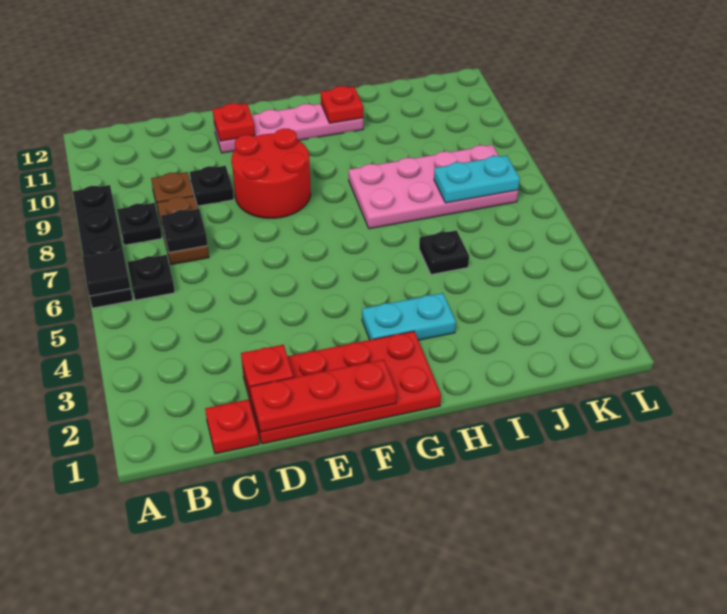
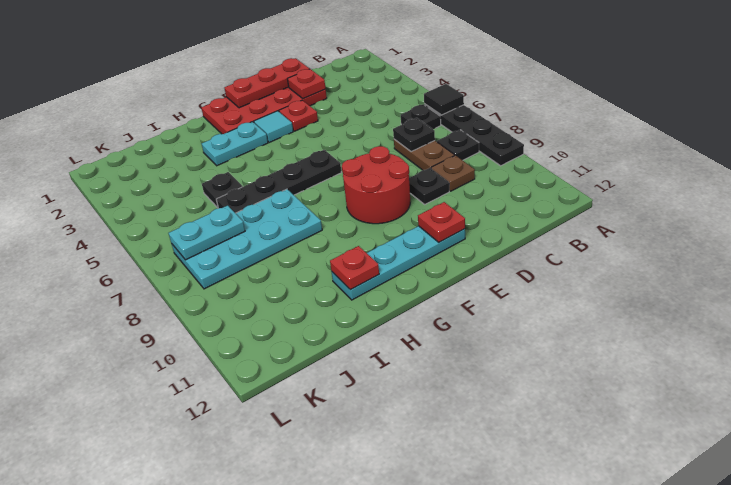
red plate C1 level 1 -> red plate E3 level 1
pink plate E11:H11 level 1 -> cyan plate E11:H11 level 1
none -> cyan tile F3 level 1
none -> black plate F6:I6 level 1
pink plate H7:K8 level 1 -> cyan plate H7:K8 level 1

